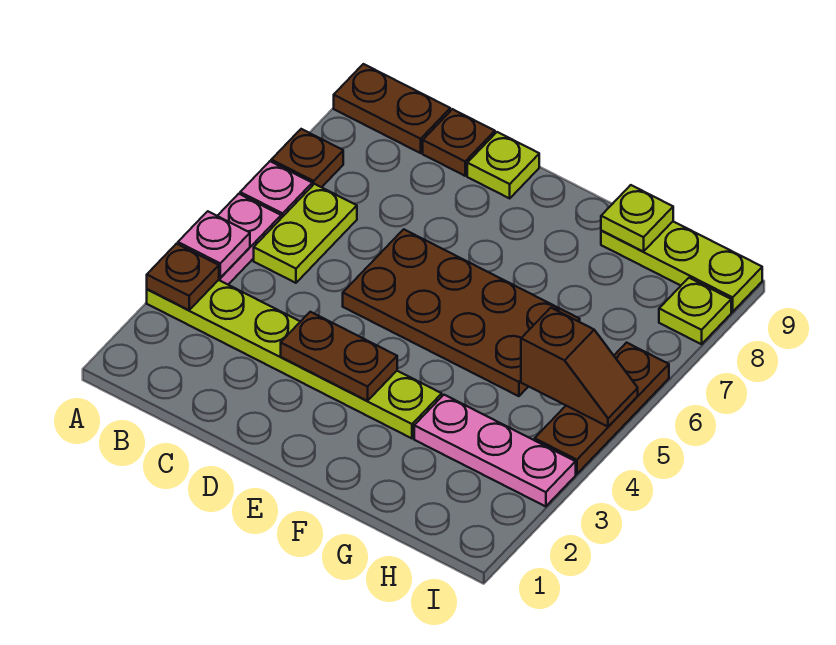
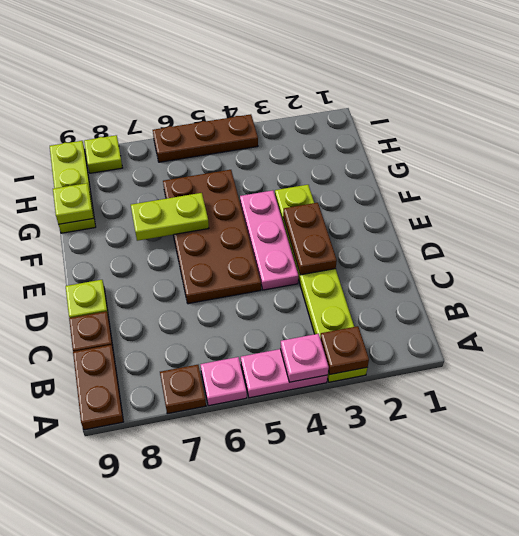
lime plate B5:B6 level 1 -> lime plate F6:F7 level 2
pink plate G3:I3 level 1 -> pink plate D4:F4 level 1
brown slope H5:I5 level 2 top H -> none

